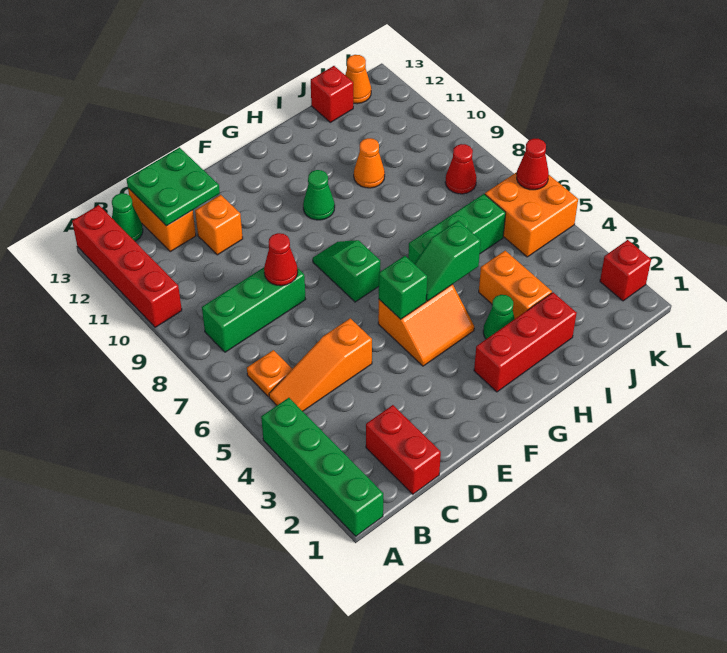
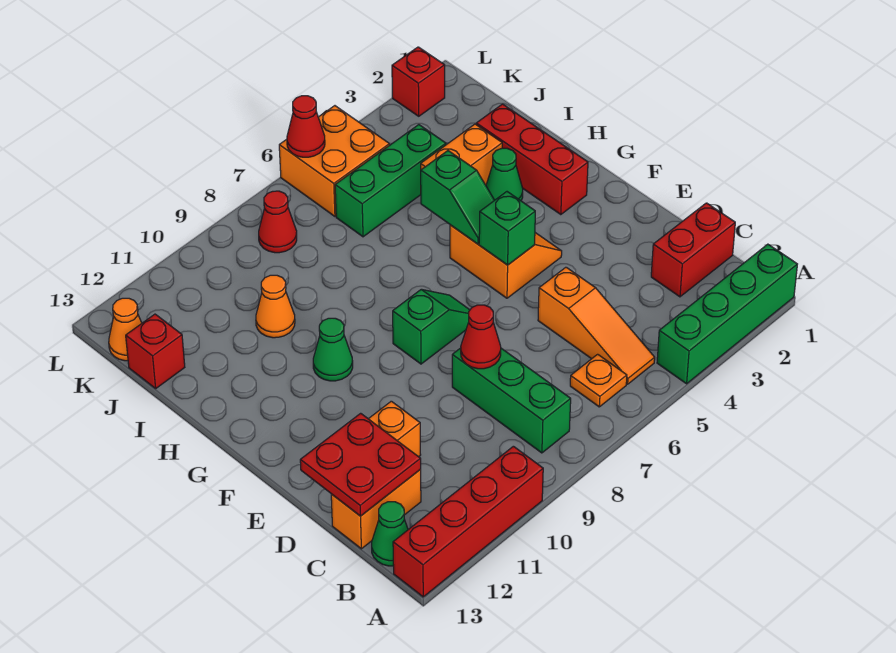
green plate C12:D13 level 2 -> red plate C12:D13 level 2
green slope F7:F8 level 1 top 7 -> green slope F7:F8 level 1 top 8
green brick H6:J6 level 1 -> green brick J4:J6 level 1

